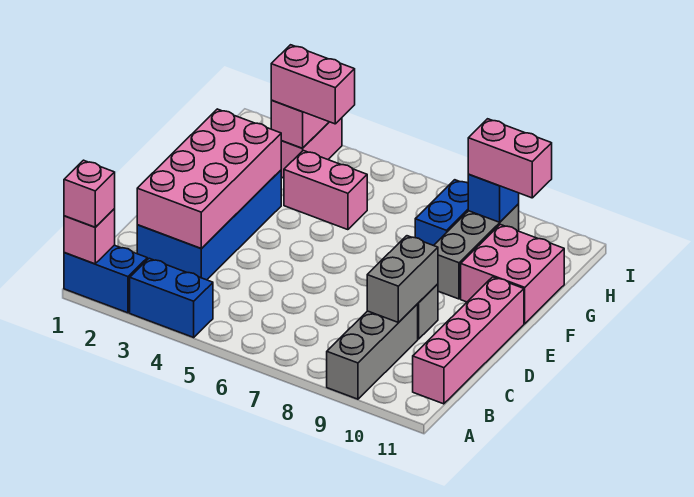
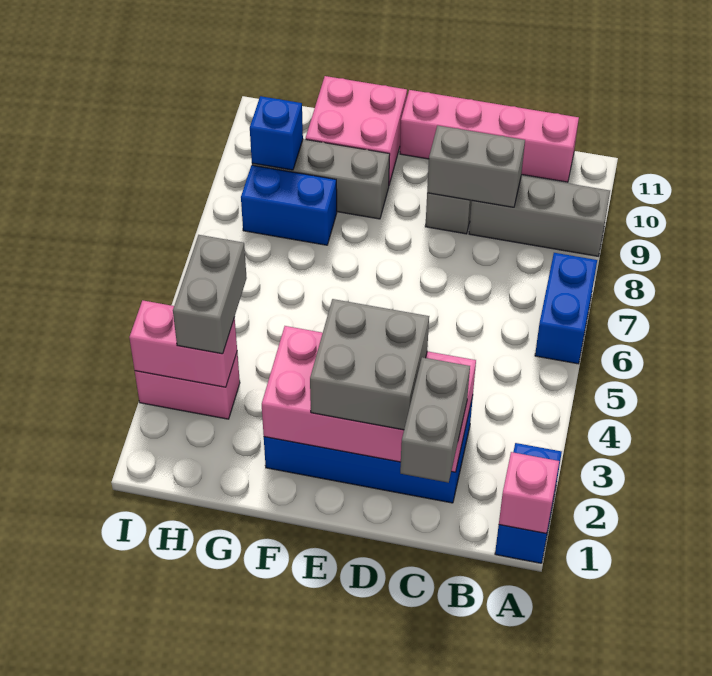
pink brick A1 level 3 -> none
blue brick A3:A4 level 1 -> blue brick A6:A7 level 1
none -> grey brick C1:C2 level 3
none -> grey brick D2:E3 level 3
pink brick G4:G5 level 1 -> none
pink brick H3:H4 level 3 -> grey brick H3:H4 level 3
pink brick H9:H10 level 3 -> none

